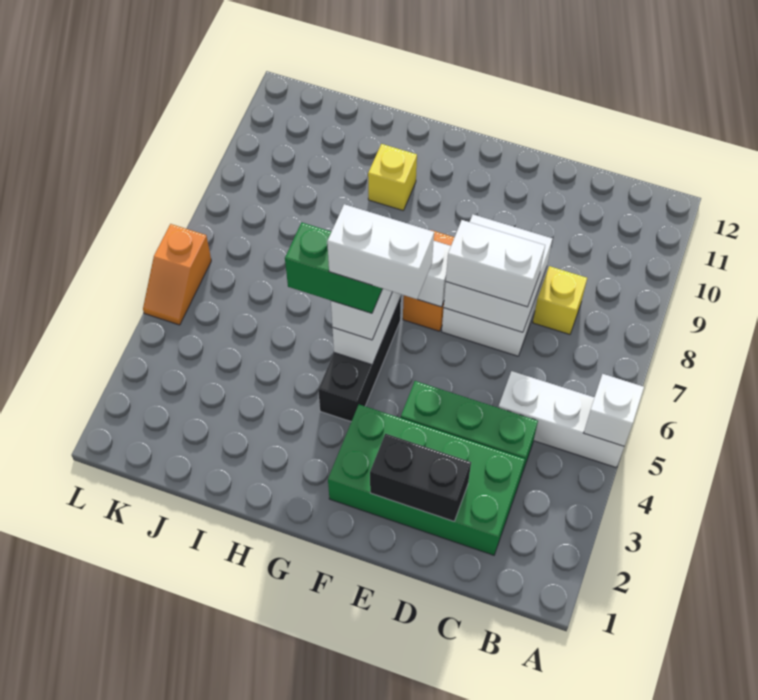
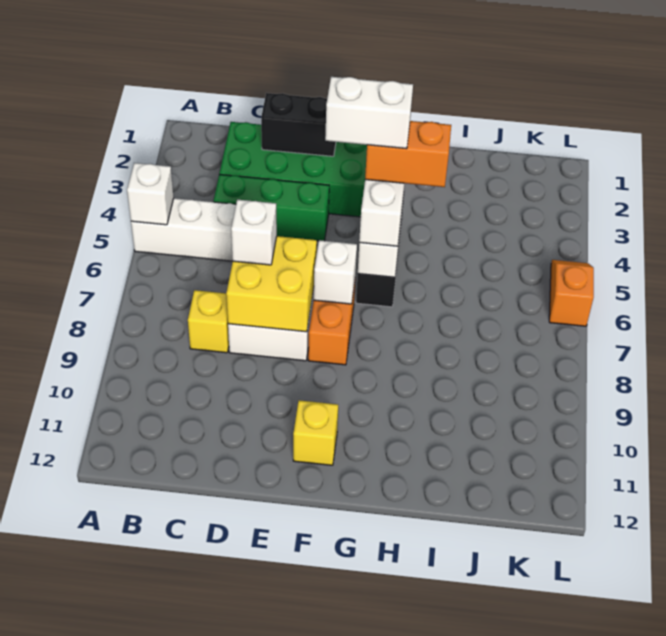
white brick D7:E8 level 2 -> yellow brick D7:E8 level 2
white brick D7:E7 level 3 -> white brick D7 level 3
green brick G5:H5 level 4 -> orange brick G5:H5 level 4
yellow brick H10 level 1 -> yellow brick F11 level 1

